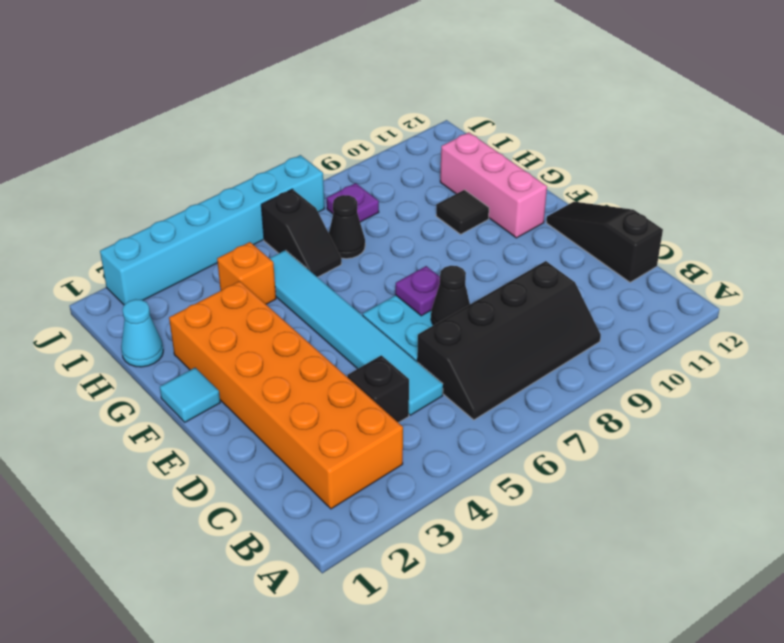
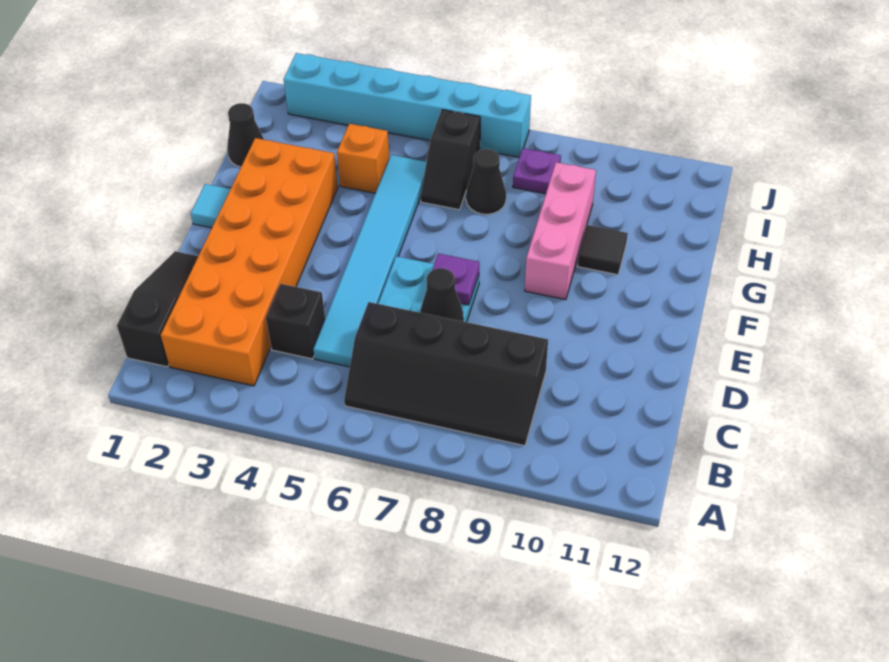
black slope C12:E12 level 1 top C -> black slope B1:D1 level 1 top B
pink brick F11:H11 level 1 -> pink brick F9:H9 level 1
cyan cone H1 level 1 -> black cone H1 level 1

